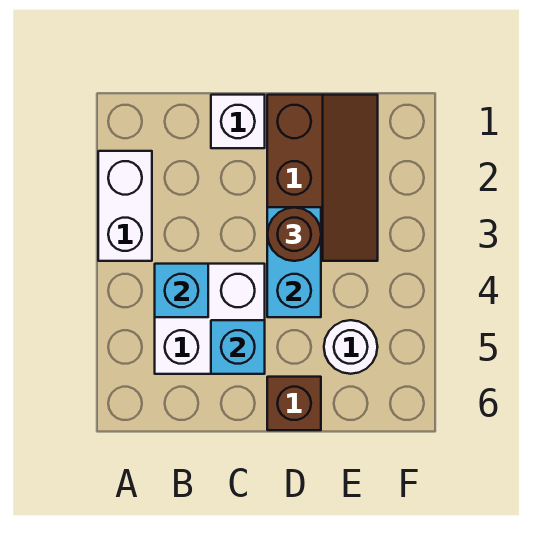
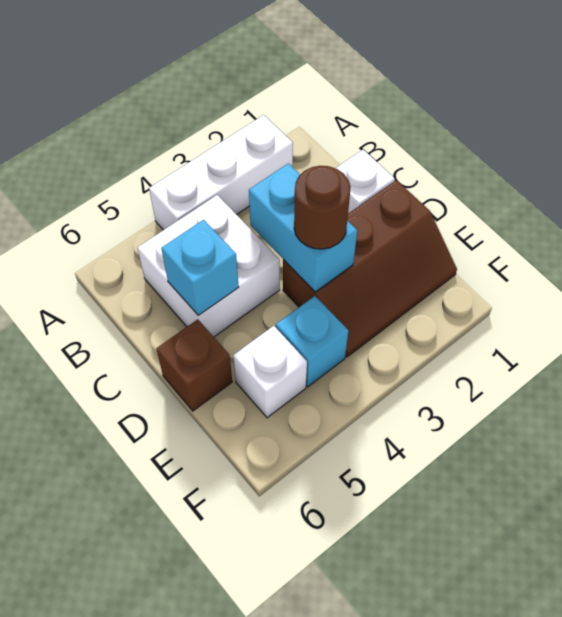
white brick A2:A3 level 1 -> white brick A2:A4 level 1
cyan brick B4 level 2 -> cyan brick E4 level 1
cyan brick D3:D4 level 2 -> cyan brick C3:D3 level 2
white round brick E5 level 1 -> white brick E5 level 1

